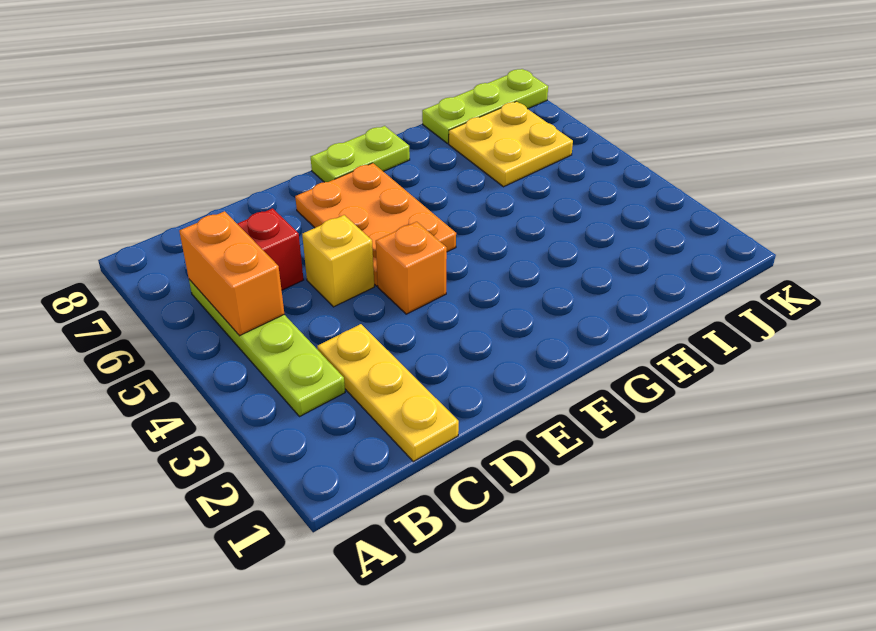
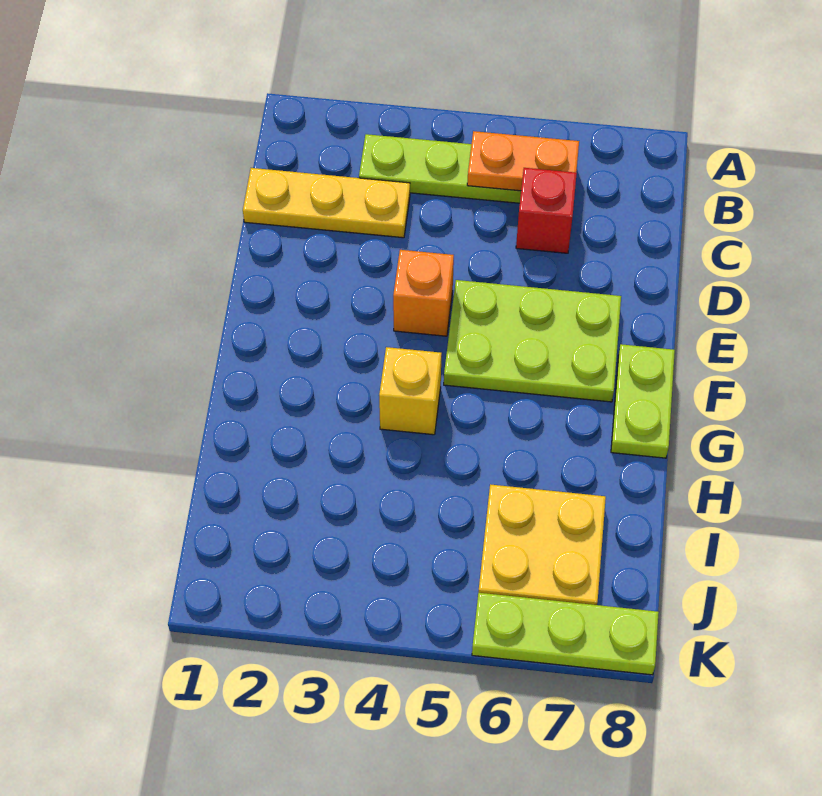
orange brick B5:B6 level 2 -> orange plate B5:B6 level 2
yellow brick D5 level 1 -> yellow brick G4 level 1
orange plate E5:F7 level 1 -> lime plate E5:F7 level 1
lime plate I8:K8 level 1 -> lime plate K6:K8 level 1

